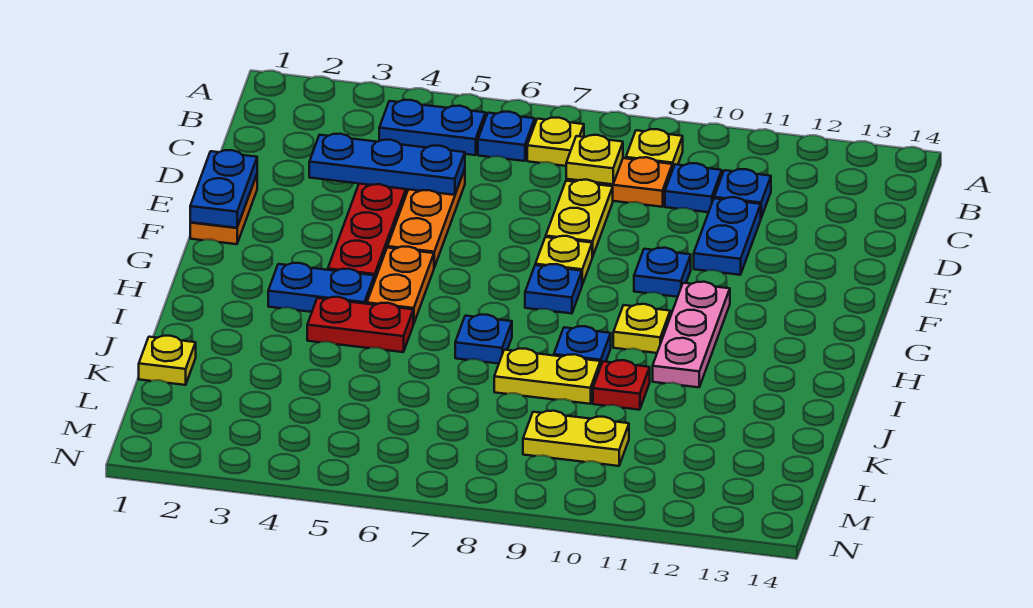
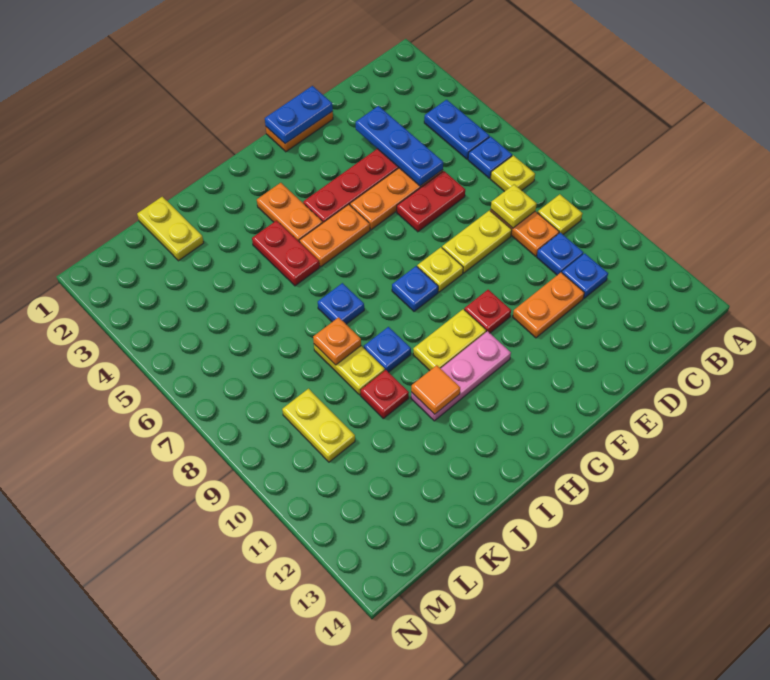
none -> red plate D6:E6 level 1
blue plate D11:E11 level 1 -> orange plate D11:E11 level 1
blue plate F10 level 1 -> red plate F10 level 1
blue plate H3:H4 level 1 -> orange plate H3:H4 level 1
yellow plate H10 level 1 -> yellow plate G10:H10 level 1
none -> orange tile I11 level 2
none -> orange plate J8 level 2
yellow plate K1 level 1 -> yellow plate K1:K2 level 1

